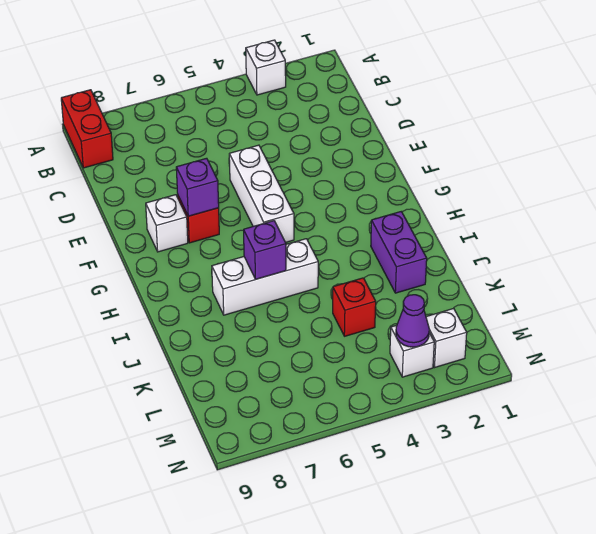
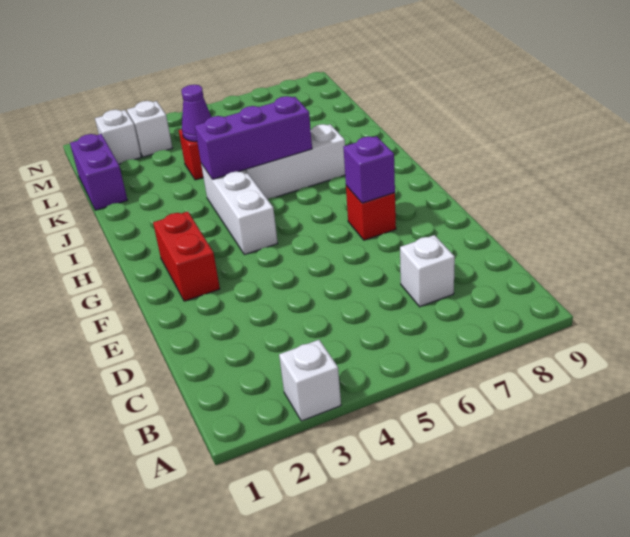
red brick A9:B9 level 1 -> red brick F2:G2 level 1
white brick E5:G5 level 1 -> white brick G4:I4 level 1
white brick F8 level 1 -> white brick C7 level 1
purple brick I2:J2 level 1 -> purple brick K1:L1 level 1
purple brick I6 level 2 -> purple brick I4:I6 level 2
purple cone M3 level 2 -> purple cone K4 level 2

